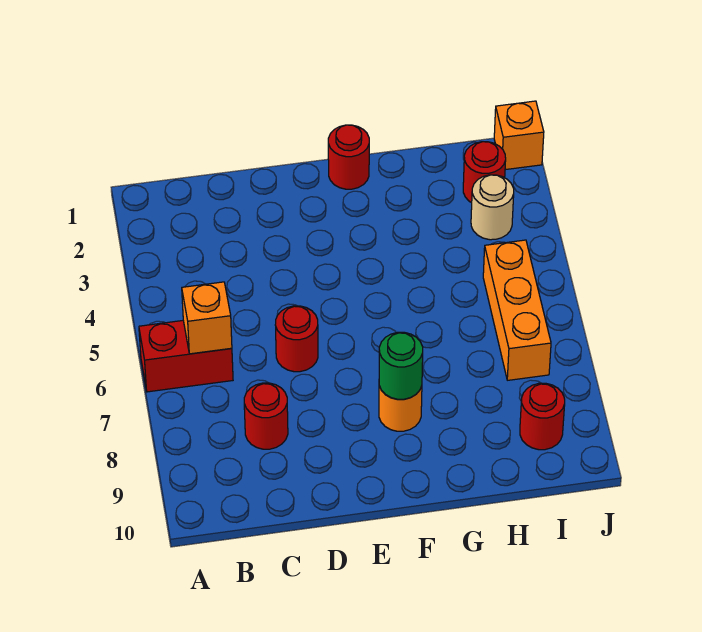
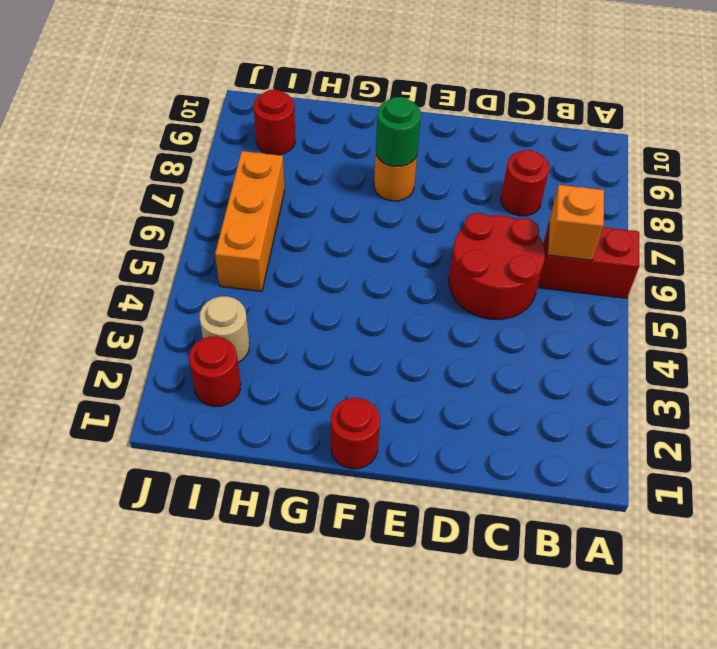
red round brick D6 level 1 -> red round brick C5:D6 level 1
orange brick J1 level 1 -> none

